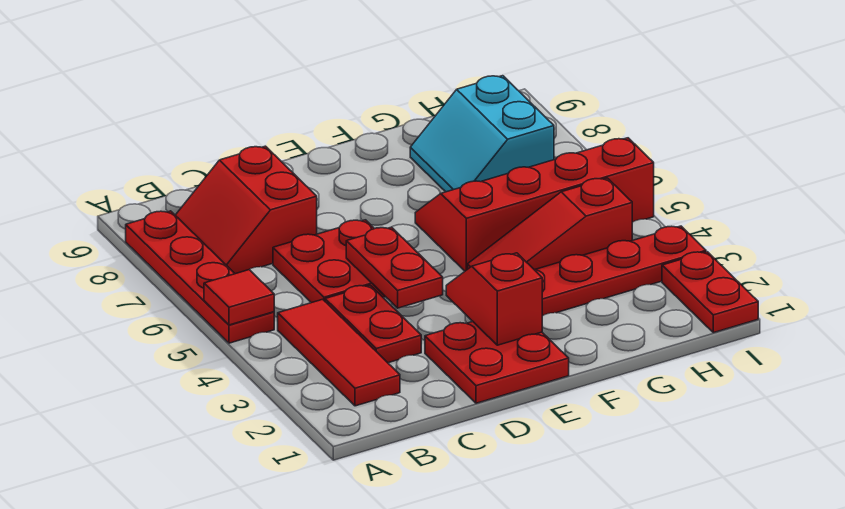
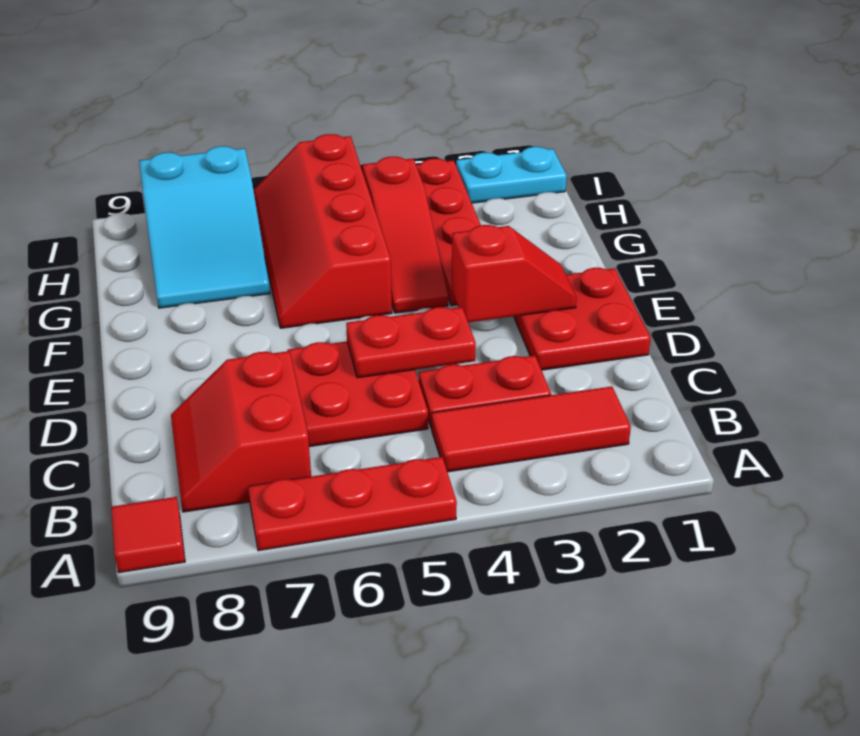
red plate A5:A8 level 1 -> red plate A5:A7 level 1
red tile A5 level 2 -> red tile A9 level 1
red slope B7:C8 level 1 top C -> red slope B7:C8 level 1 top 7
red slope E2:E3 level 2 top 2 -> red slope E2:E3 level 2 top 3
cyan slope G7:H8 level 1 top H -> cyan slope G7:I8 level 1 top I
red plate I1:I2 level 1 -> cyan plate I1:I2 level 1

